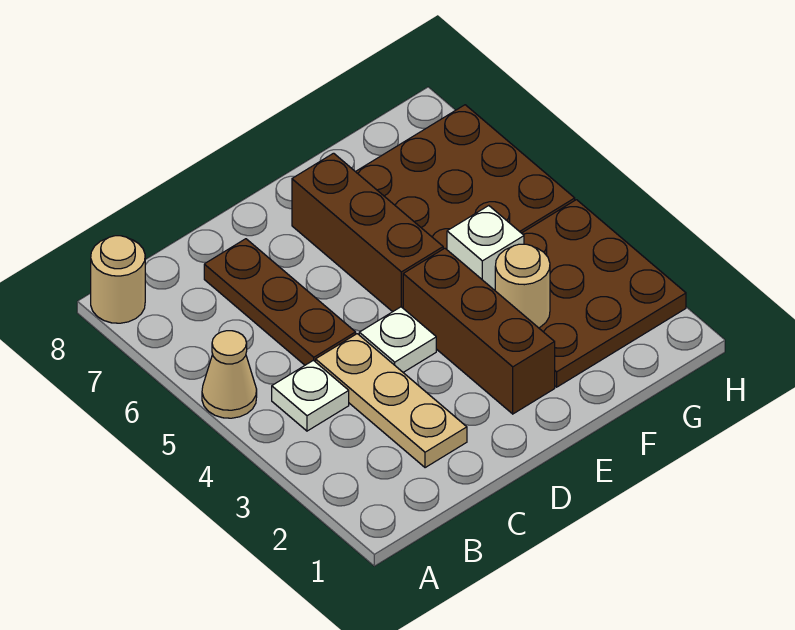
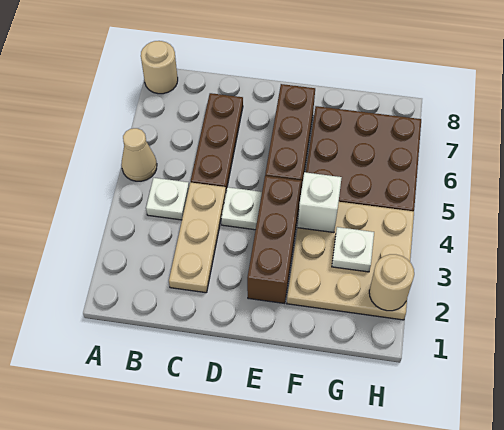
brown plate F2:H4 level 1 -> tan plate F2:H4 level 1
tan round brick F3 level 2 -> tan round brick H2 level 2
none -> white plate G3 level 2

